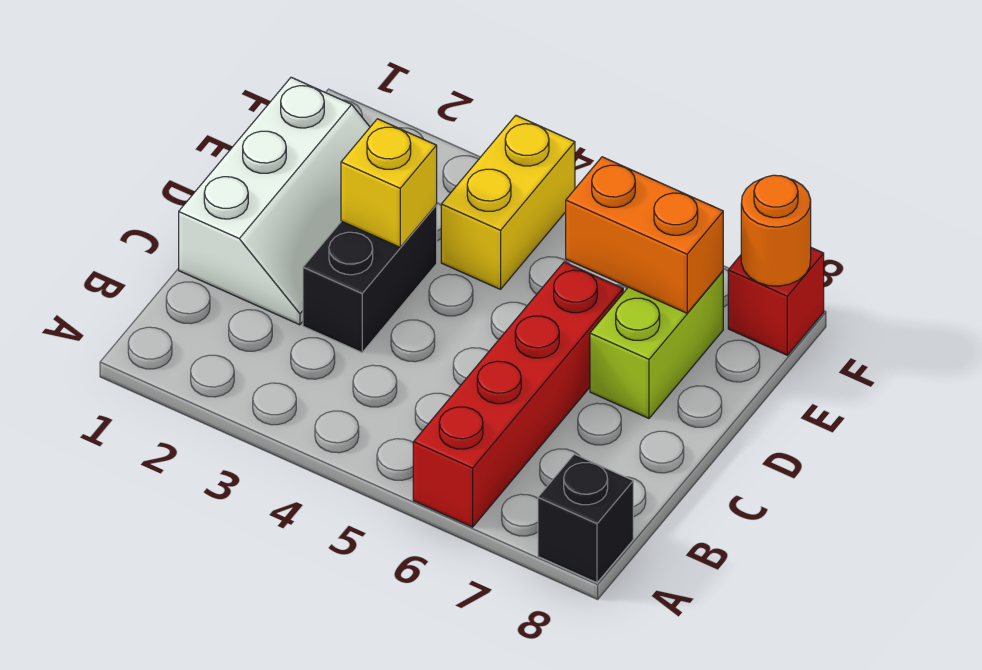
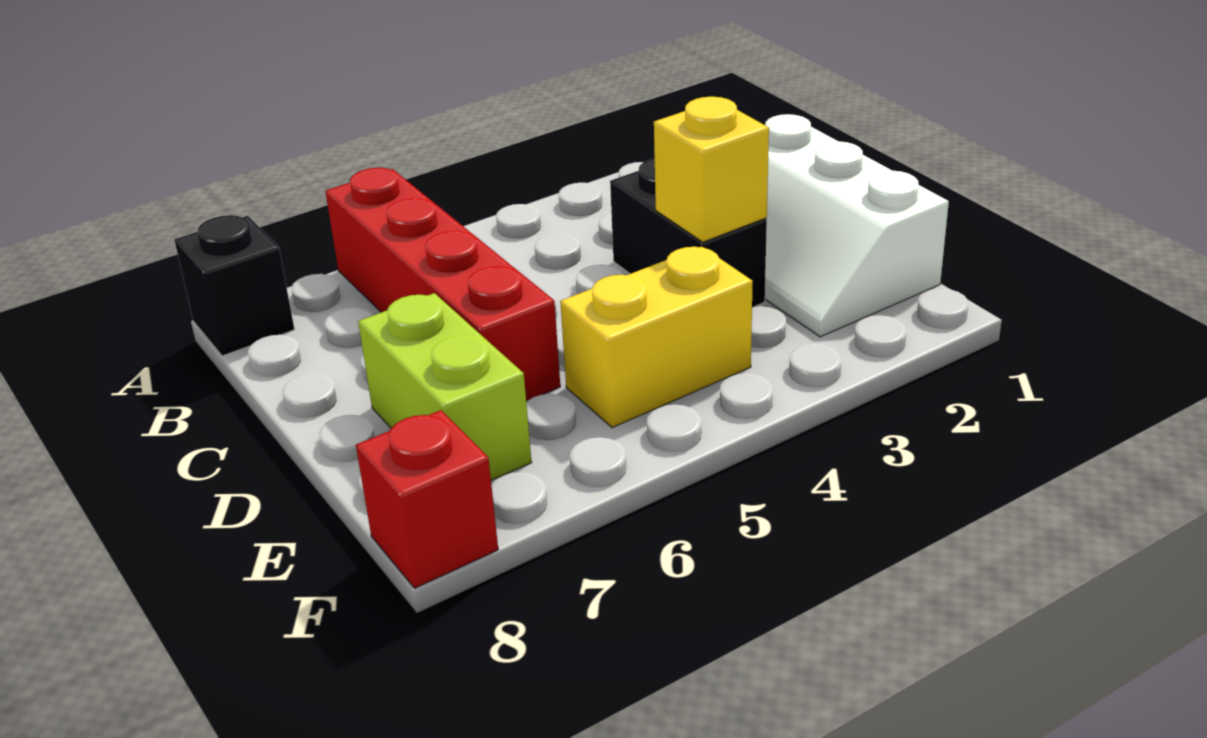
yellow brick E4:F4 level 1 -> yellow brick E4:E5 level 1
orange brick E6:E7 level 2 -> none
orange round brick F8 level 2 -> none

